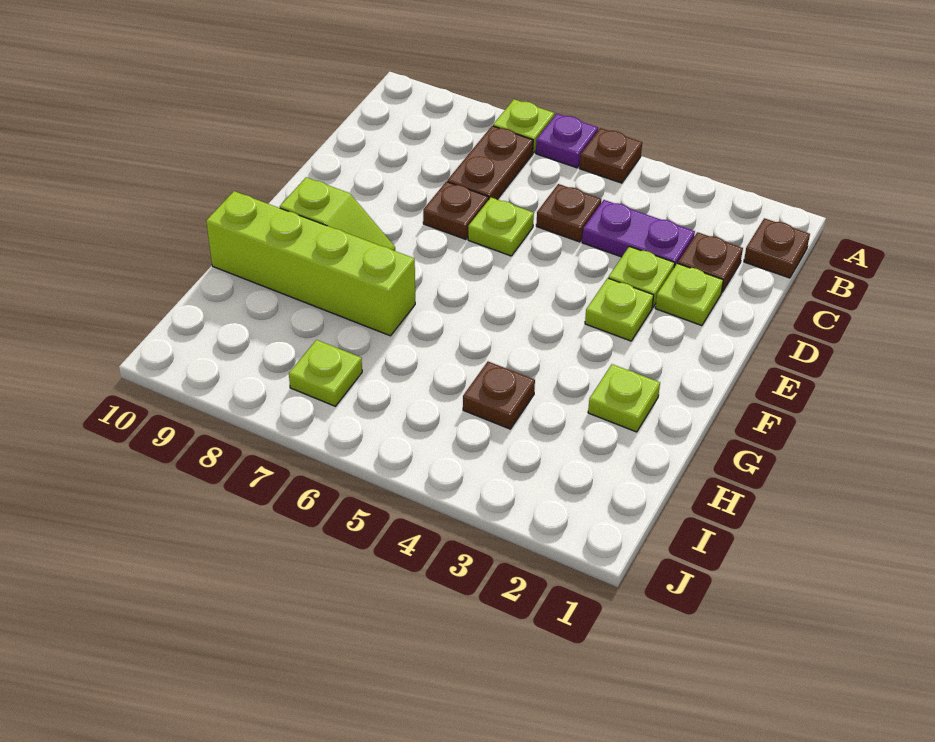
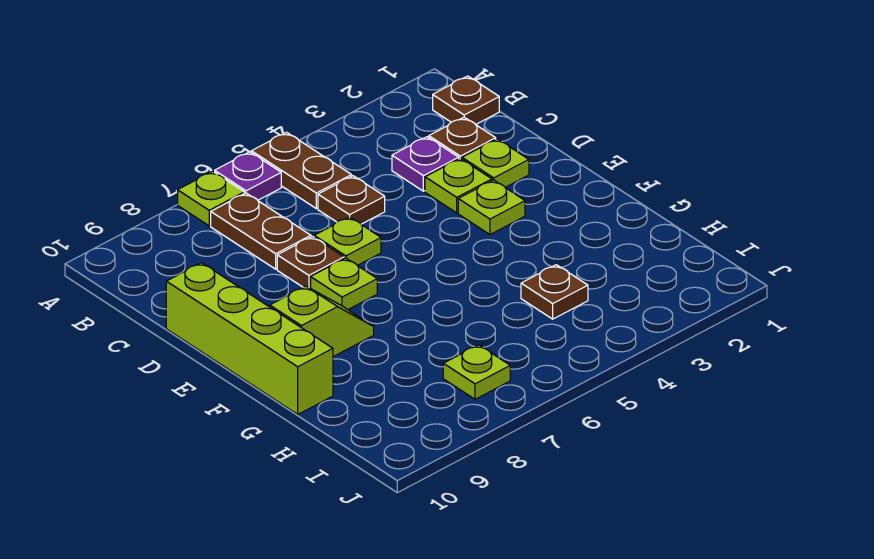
brown plate A5 level 1 -> brown plate A5:B5 level 1
purple plate C3:C4 level 1 -> purple plate C3 level 1
lime plate G2 level 1 -> lime plate E7 level 1
lime brick G7:G10 level 1 -> lime brick D10:G10 level 1

